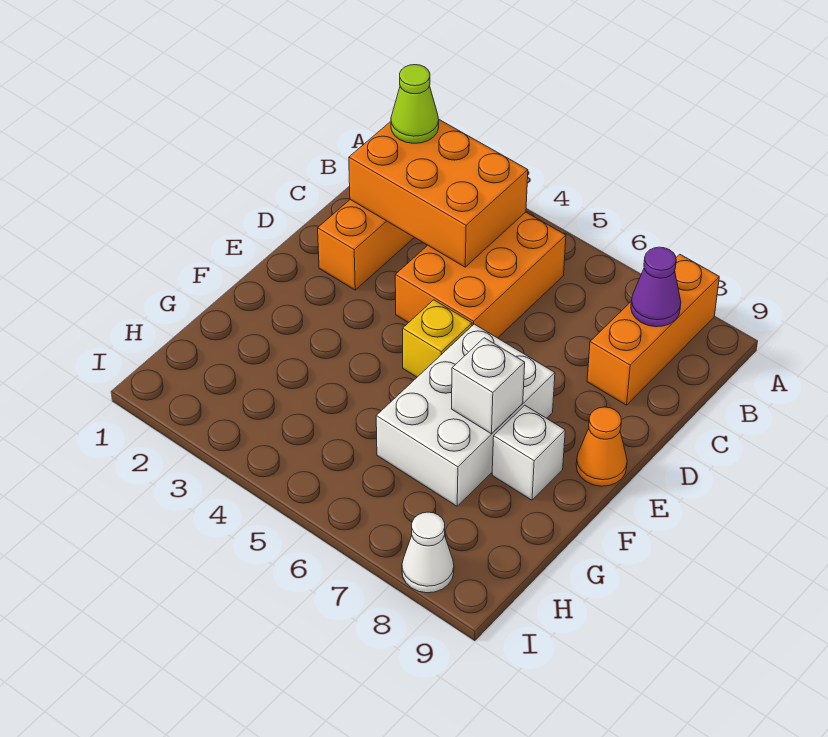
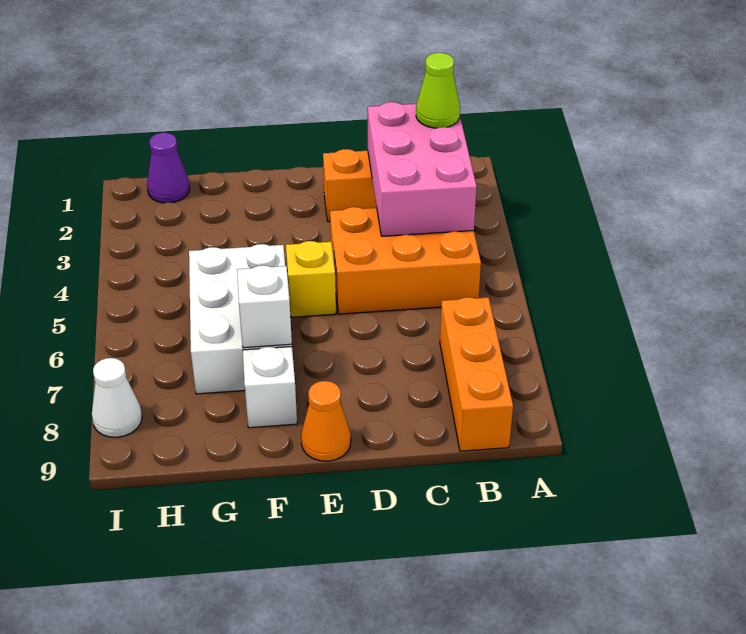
orange brick A8:C8 level 1 -> orange brick B7:B9 level 1
orange brick B2:C4 level 2 -> pink brick B2:C4 level 2
purple cone B8 level 2 -> purple cone H1 level 1
white brick E6:G7 level 1 -> white brick F5:G7 level 1

